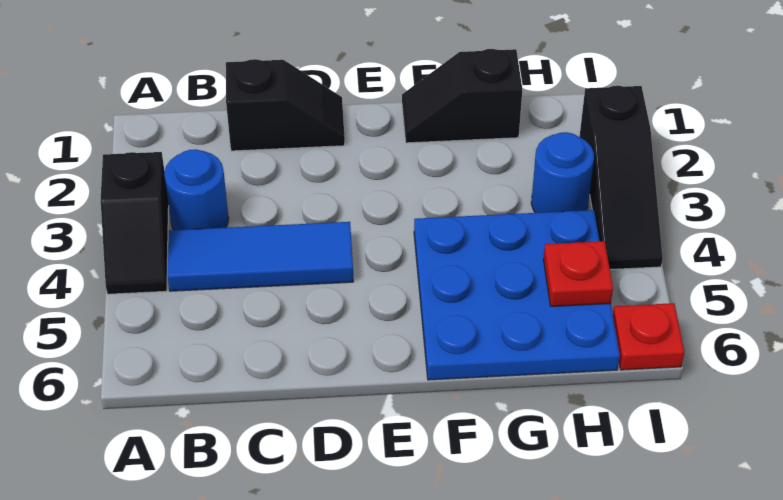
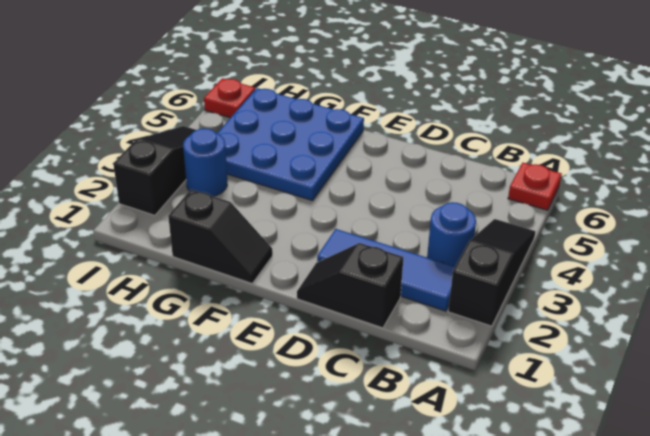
black slope A3:A4 level 1 top 3 -> black slope A2:A4 level 1 top 2
blue tile B4:D4 level 1 -> blue tile B2:D2 level 1
red plate H5 level 2 -> red plate A6 level 1

